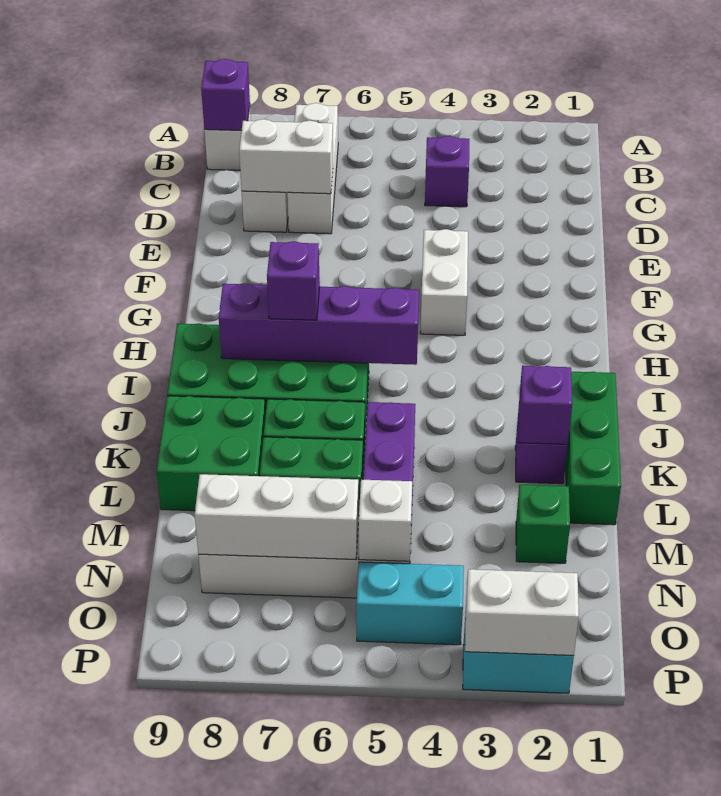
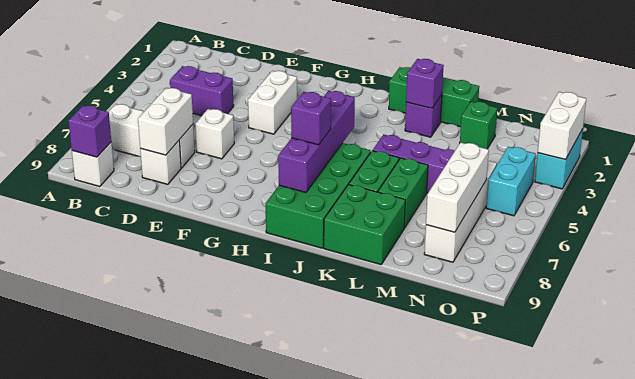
purple brick C4 level 1 -> purple brick C4:D4 level 1
white brick F4:G4 level 1 -> white brick F3:F4 level 1
white brick N5 level 2 -> white brick E6 level 1

